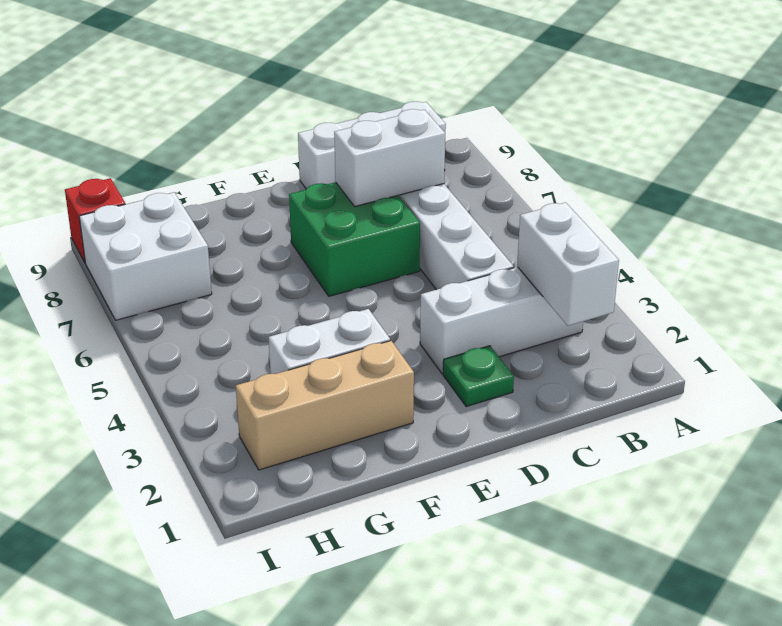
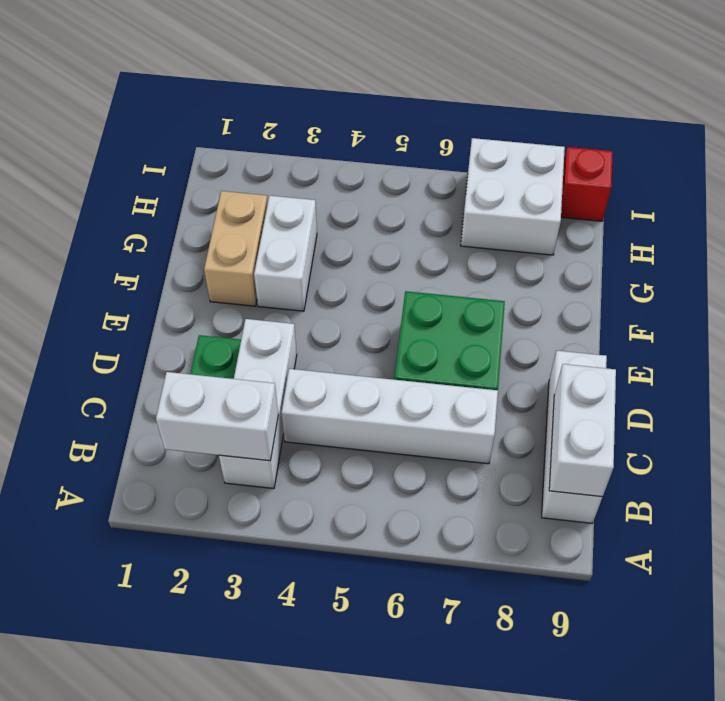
white brick C7:D7 level 2 -> white brick B9:C9 level 2
tan brick F2:H2 level 1 -> tan brick F2:G2 level 1

